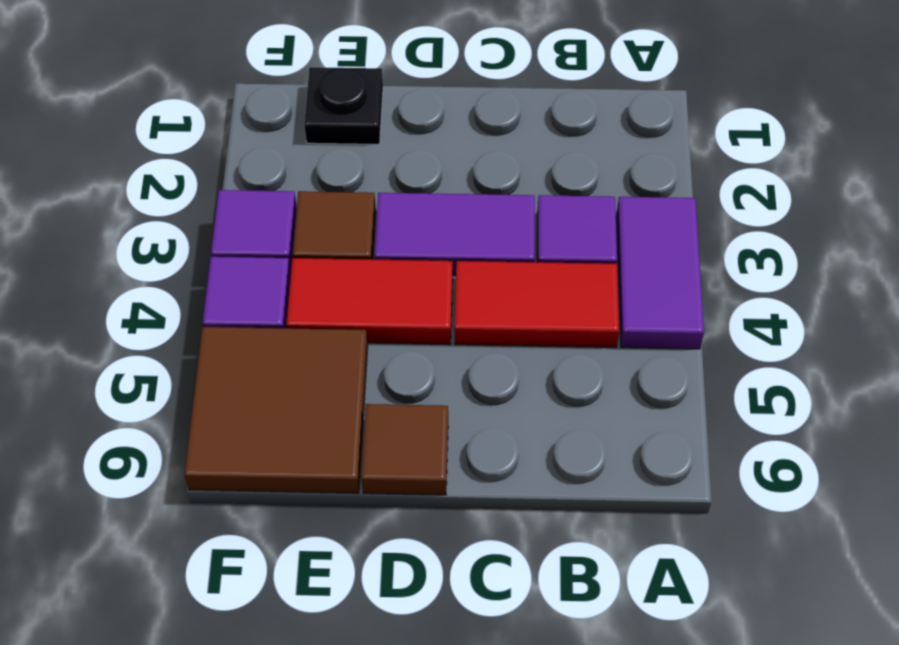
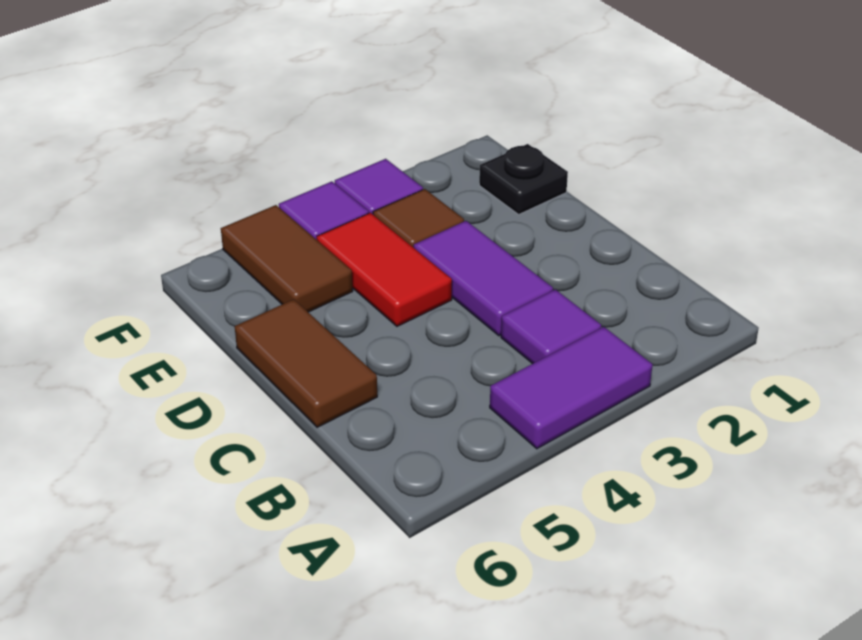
red tile B4:C4 level 1 -> none
brown tile D6 level 1 -> brown tile C6:D6 level 1
brown tile E5:F6 level 1 -> brown tile E5:F5 level 1

